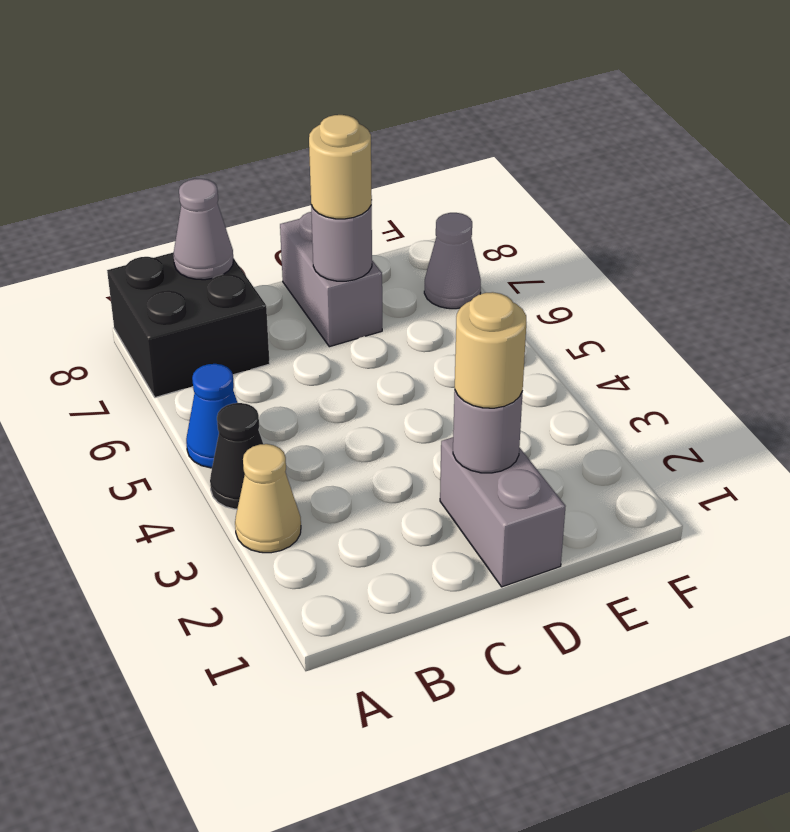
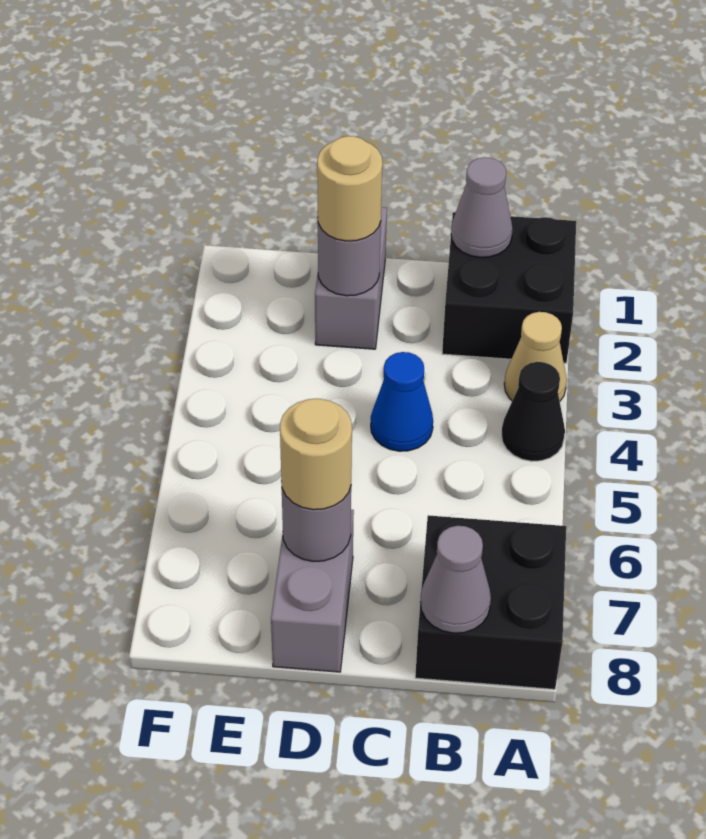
none -> black brick A1:B2 level 1
blue cone A5 level 1 -> blue cone C4 level 1
grey cone F7 level 1 -> grey cone B1 level 2

